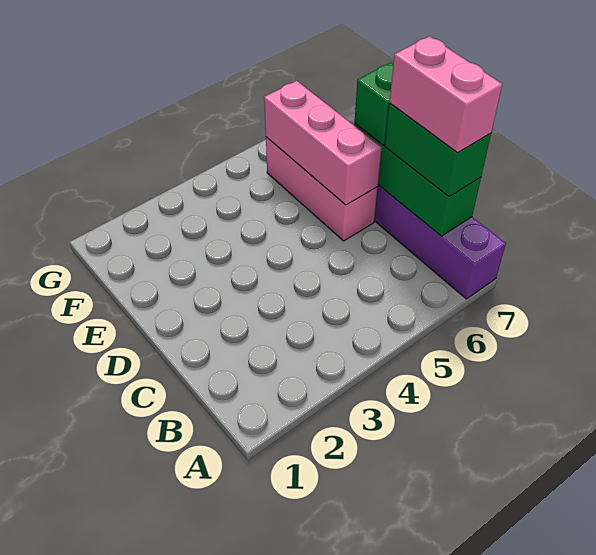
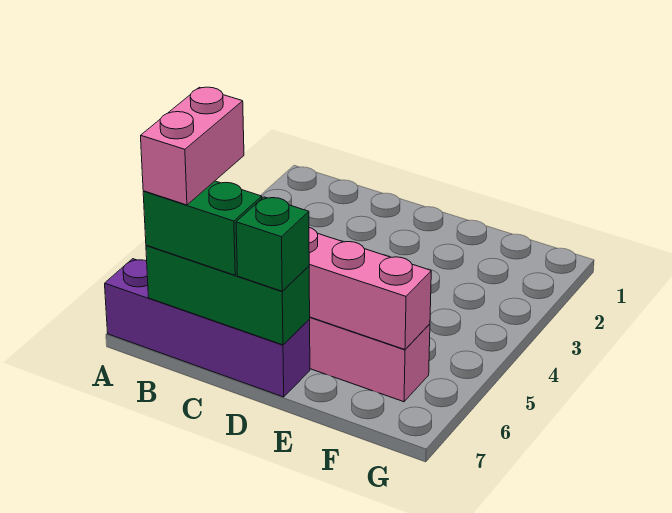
pink brick B7:C7 level 4 -> pink brick B6:B7 level 4

